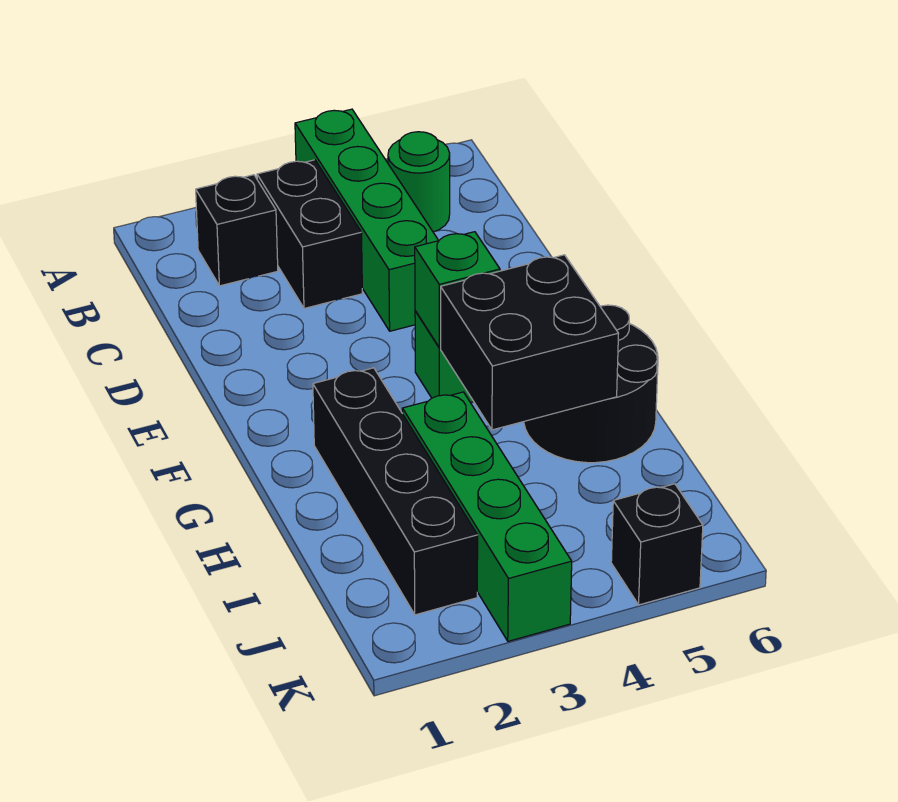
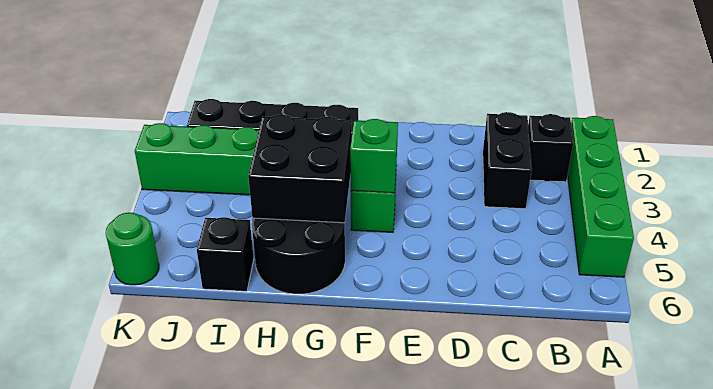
green brick A4:D4 level 1 -> green brick A2:A5 level 1
black brick B3:C3 level 1 -> black brick C2:C3 level 1
green round brick B5 level 1 -> green round brick K6 level 1
black brick K5 level 1 -> black brick I6 level 1

